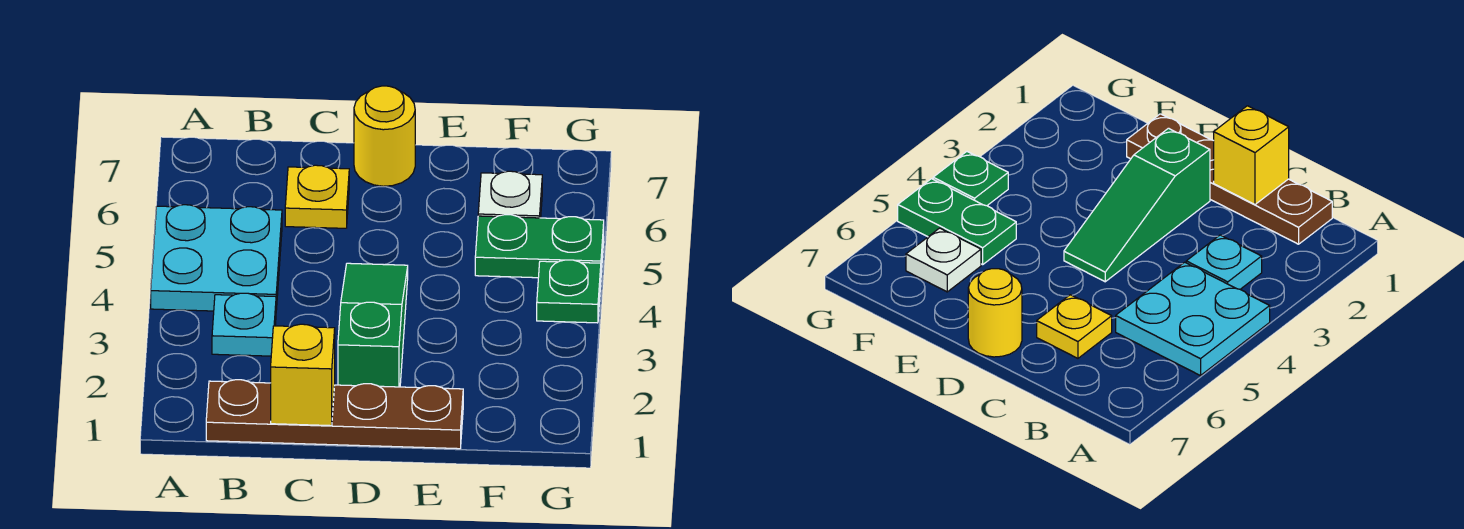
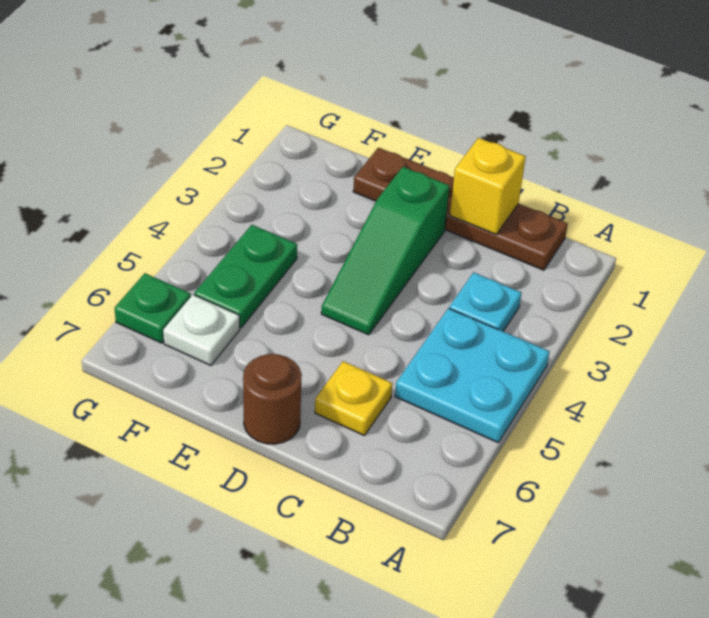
yellow round brick D7 level 1 -> brown round brick D7 level 1
green plate F5:G5 level 1 -> green plate F4:F5 level 1
green plate G4 level 1 -> green plate G6 level 1

